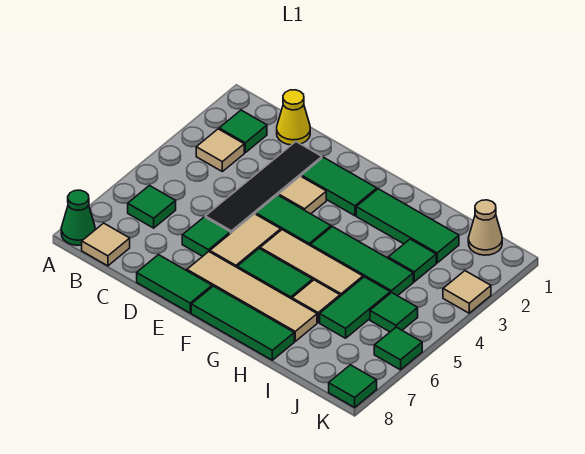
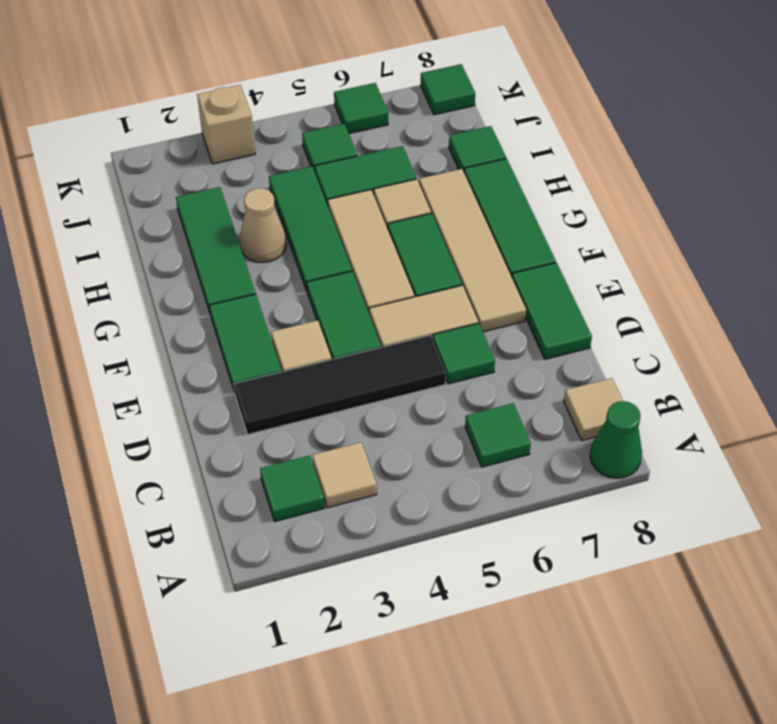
yellow cone C1 level 1 -> none
green tile I3 level 1 -> green tile I8 level 1
tan cone J1 level 1 -> tan cone H3 level 1
tan tile K3 level 1 -> tan brick K3 level 1

